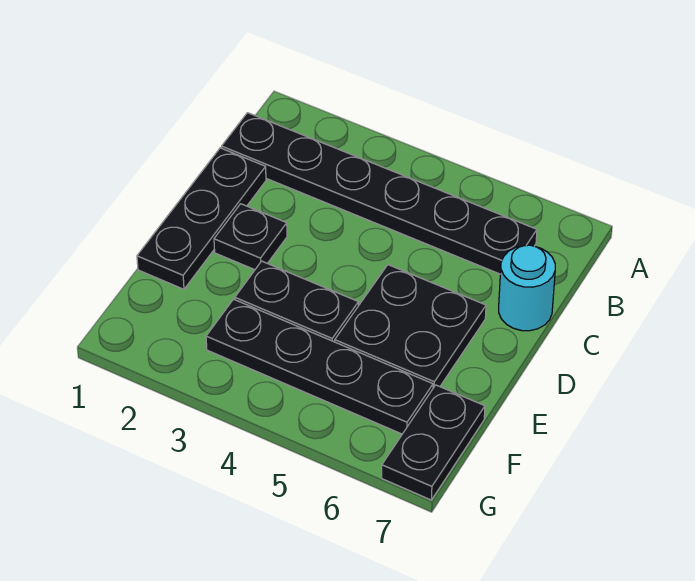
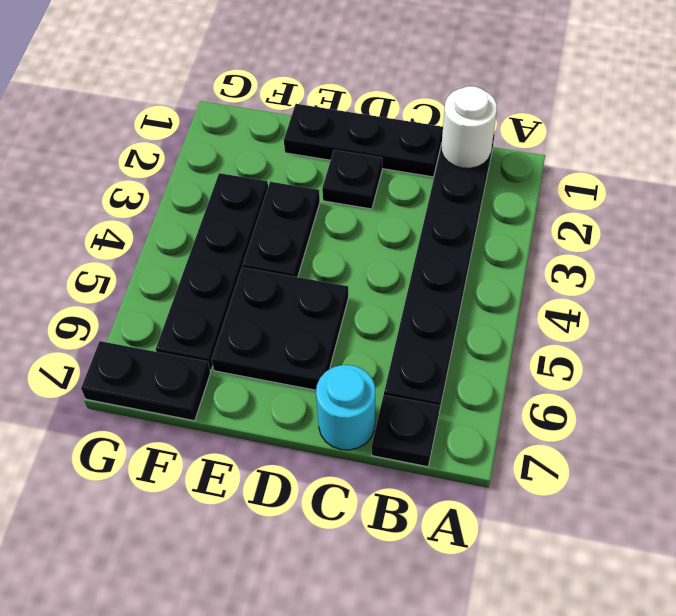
none -> white round brick B1 level 2
none -> black plate B7 level 1

